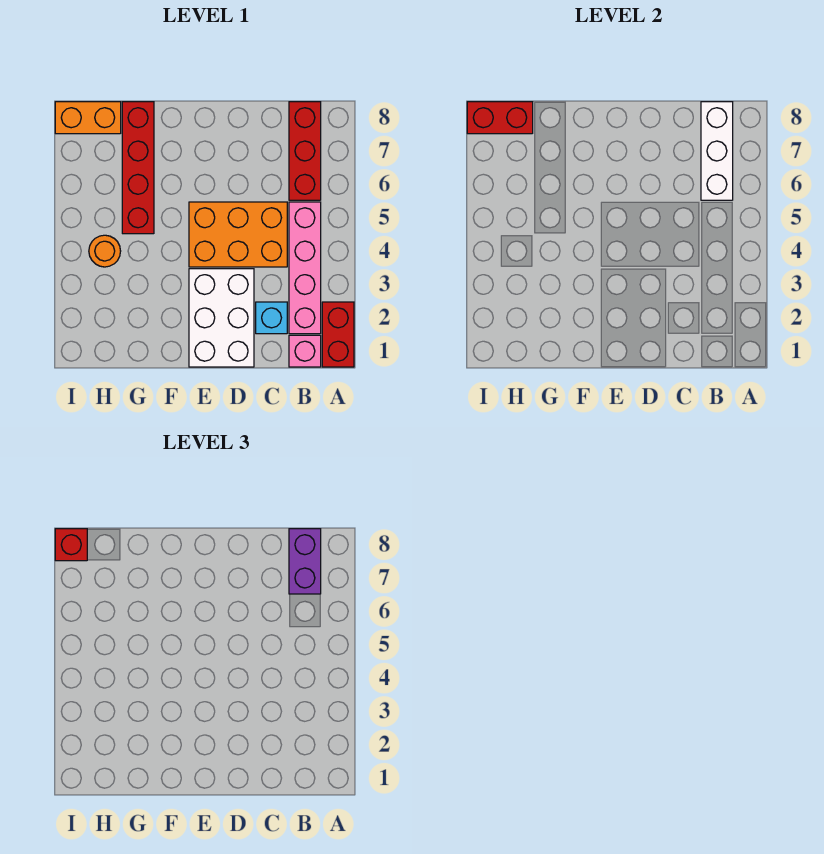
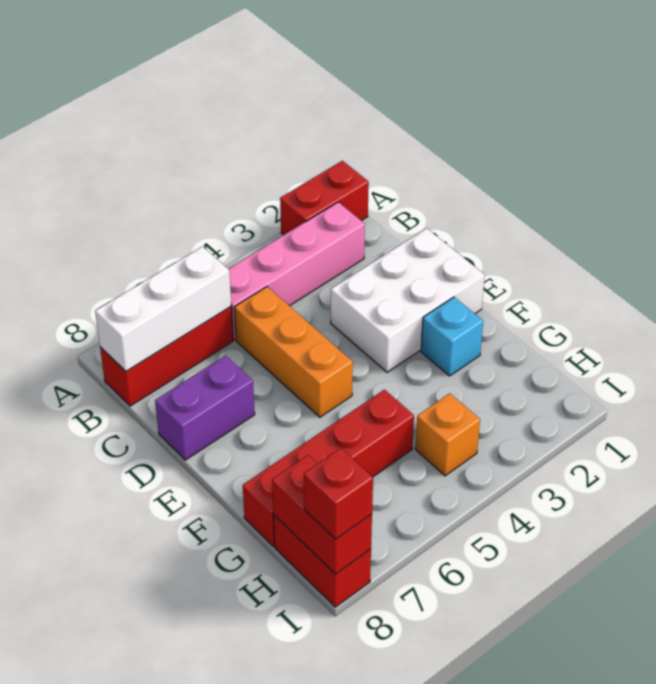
pink brick B1 level 1 -> none
purple brick B7:B8 level 3 -> purple brick D7:D8 level 1
cyan brick C2 level 1 -> cyan brick F2 level 1
orange brick C4:E5 level 1 -> orange brick C5:E5 level 1
orange round brick H4 level 1 -> orange brick H4 level 1
orange brick H8:I8 level 1 -> red brick H8:I8 level 1

